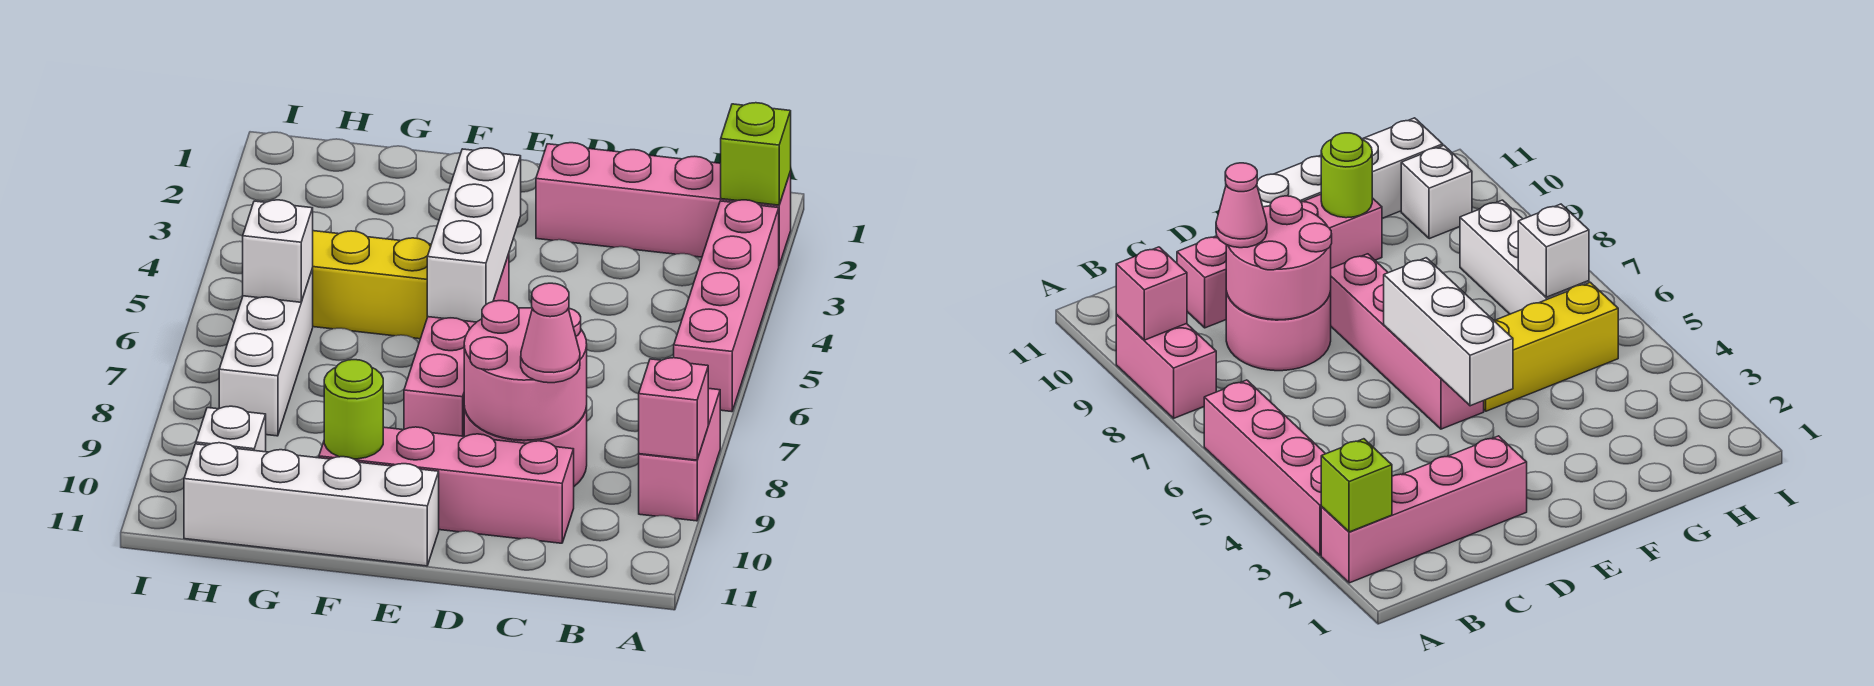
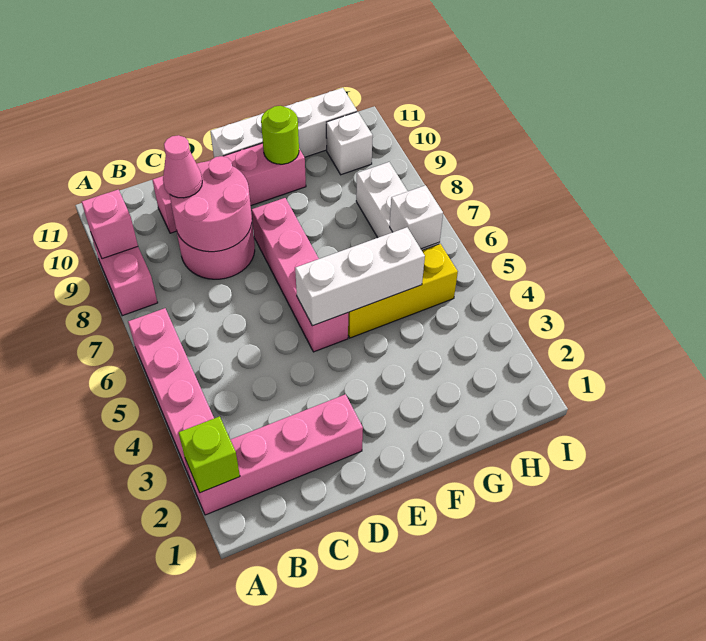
white brick E4:E6 level 2 -> white brick E5:G5 level 2

